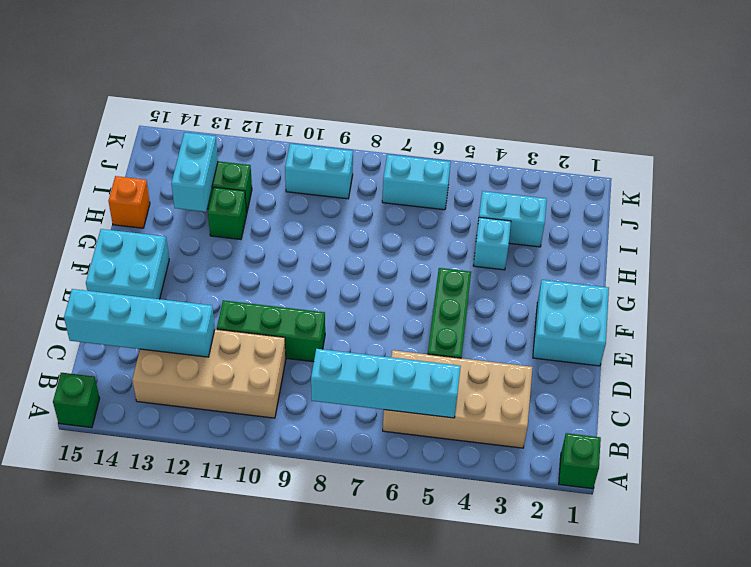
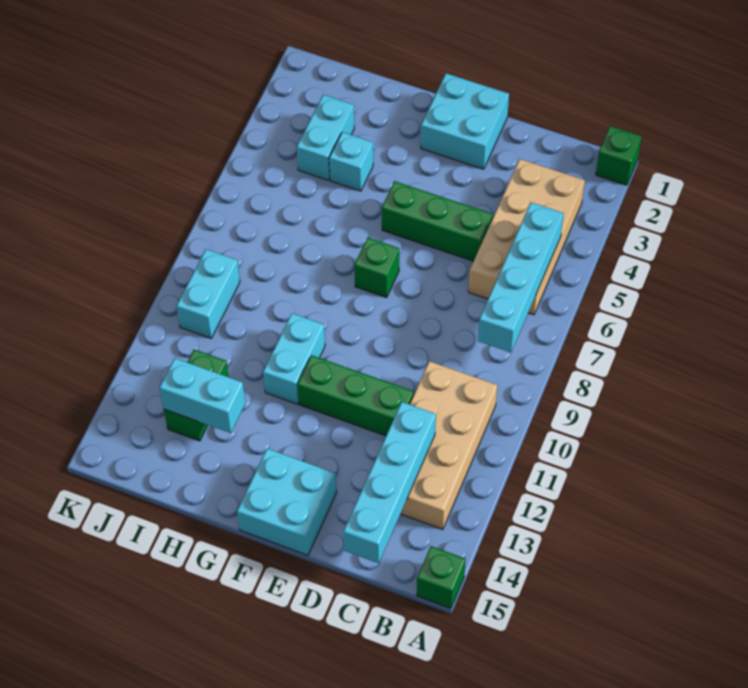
green brick D9:D11 level 1 -> green brick D11:F11 level 1
green brick H12 level 1 -> green brick F7 level 1
orange brick H15 level 1 -> none
cyan brick J6:J7 level 1 -> cyan brick G10:G11 level 1

